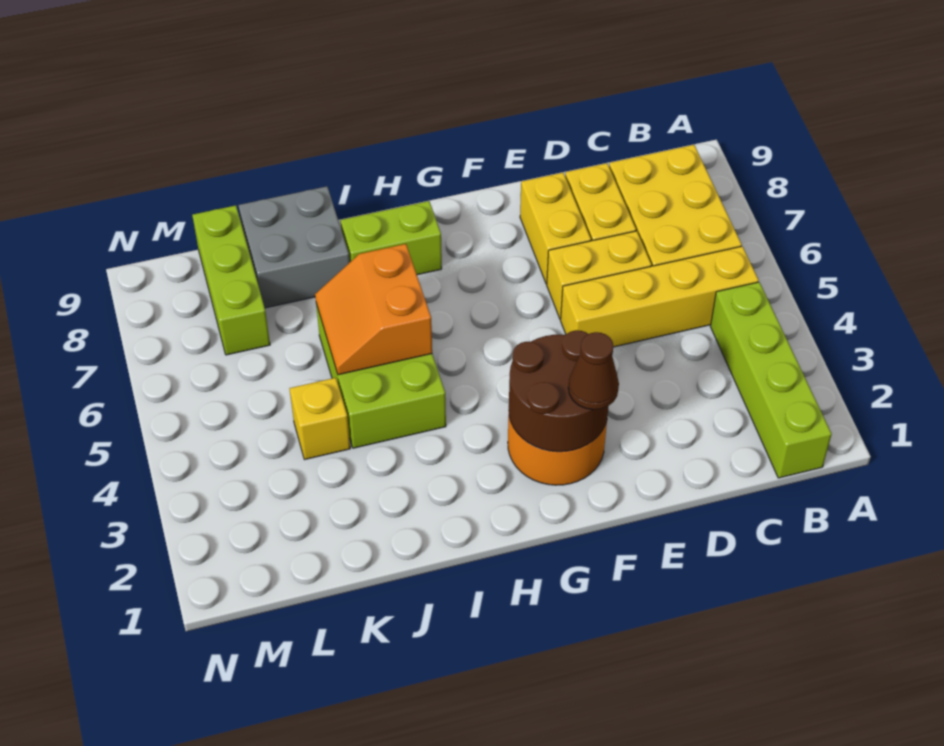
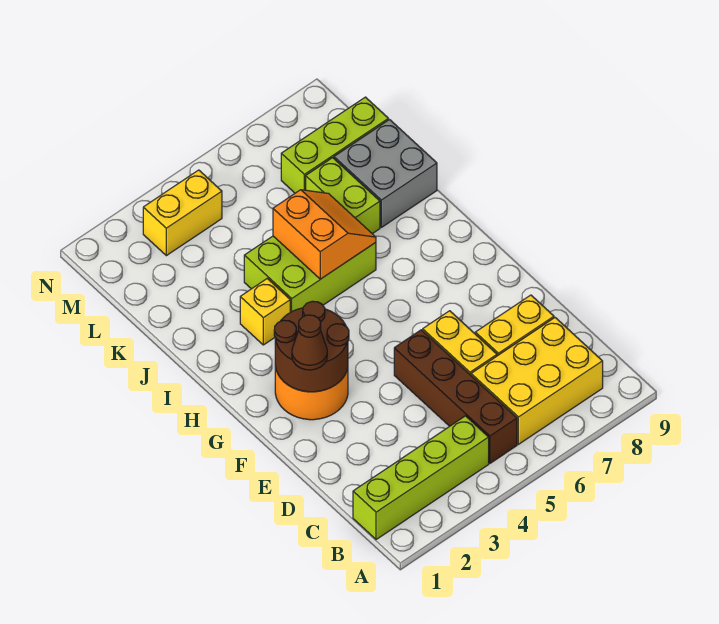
yellow brick B5:E5 level 1 -> brown brick B5:E5 level 1
yellow brick E7:E8 level 1 -> yellow brick M3:M4 level 1
lime brick H8:I8 level 1 -> lime brick J7:K7 level 1
orange slope I5:J6 level 2 top I -> orange slope I5:J6 level 2 top 5
yellow brick K4 level 1 -> yellow brick I3 level 1

